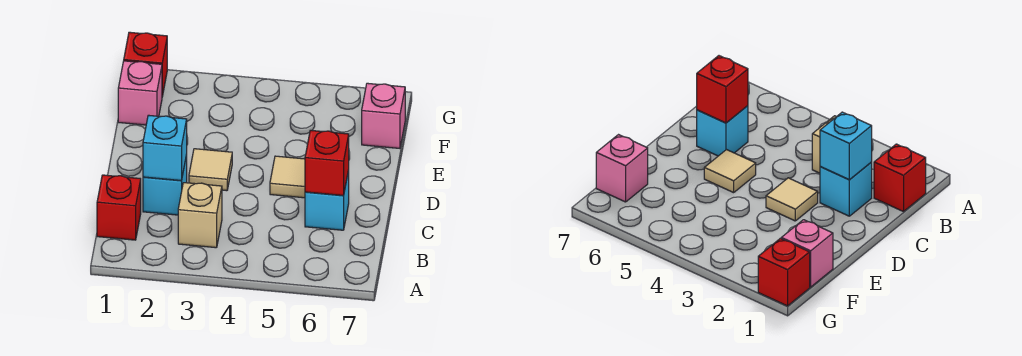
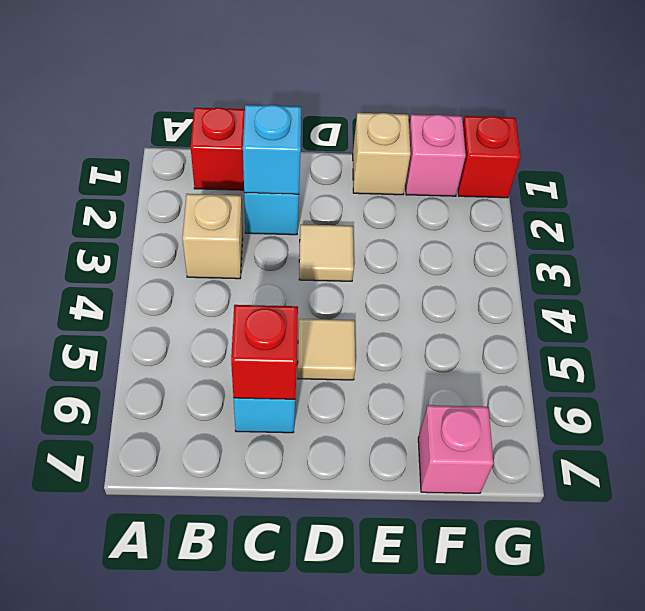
none -> tan brick E1 level 1

